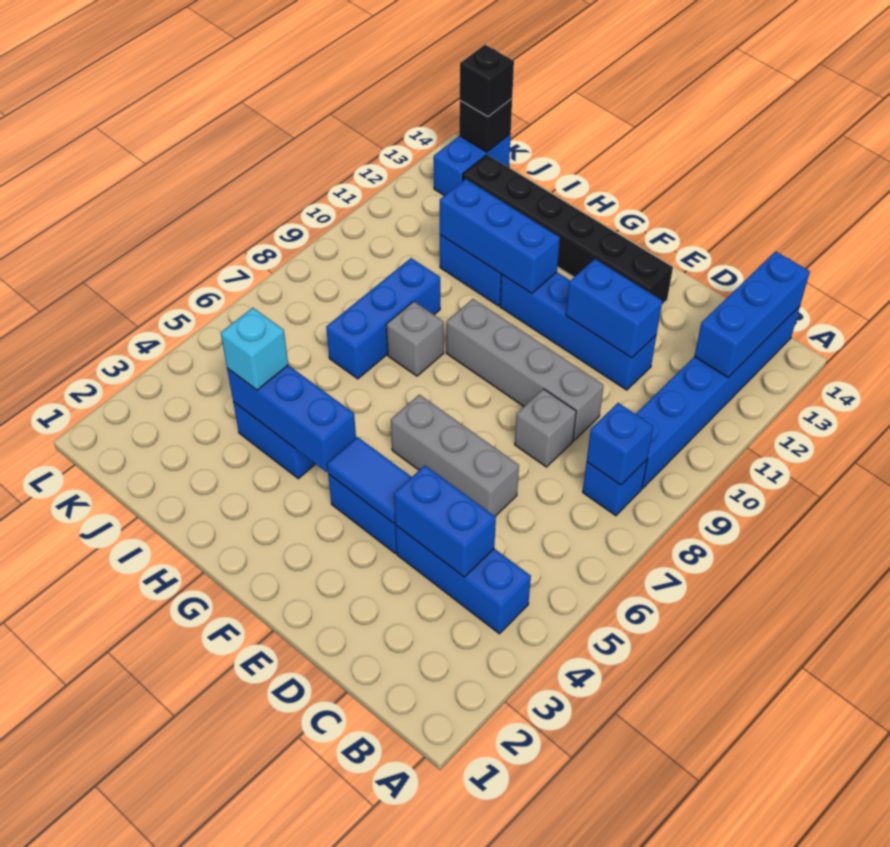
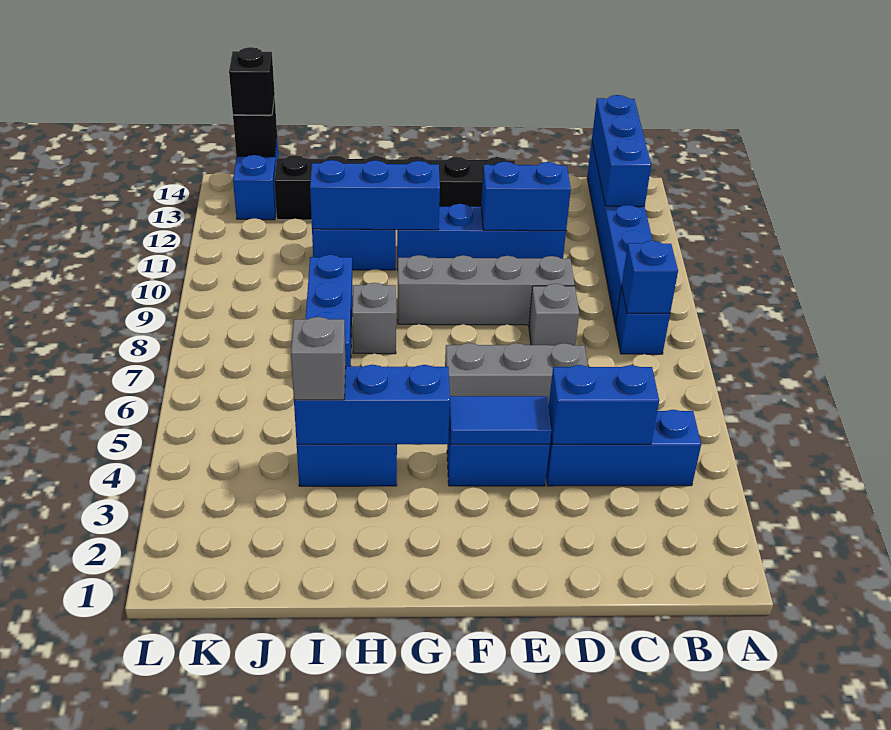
cyan brick I4 level 3 -> grey brick I4 level 3

